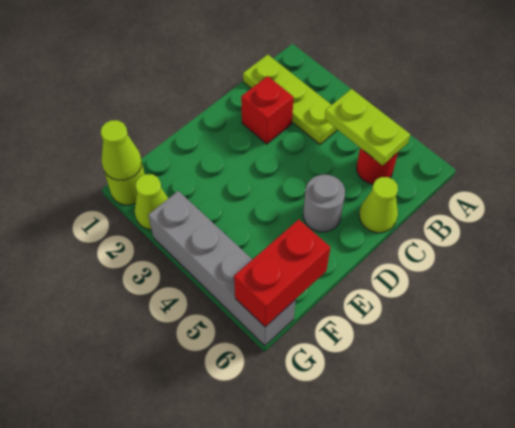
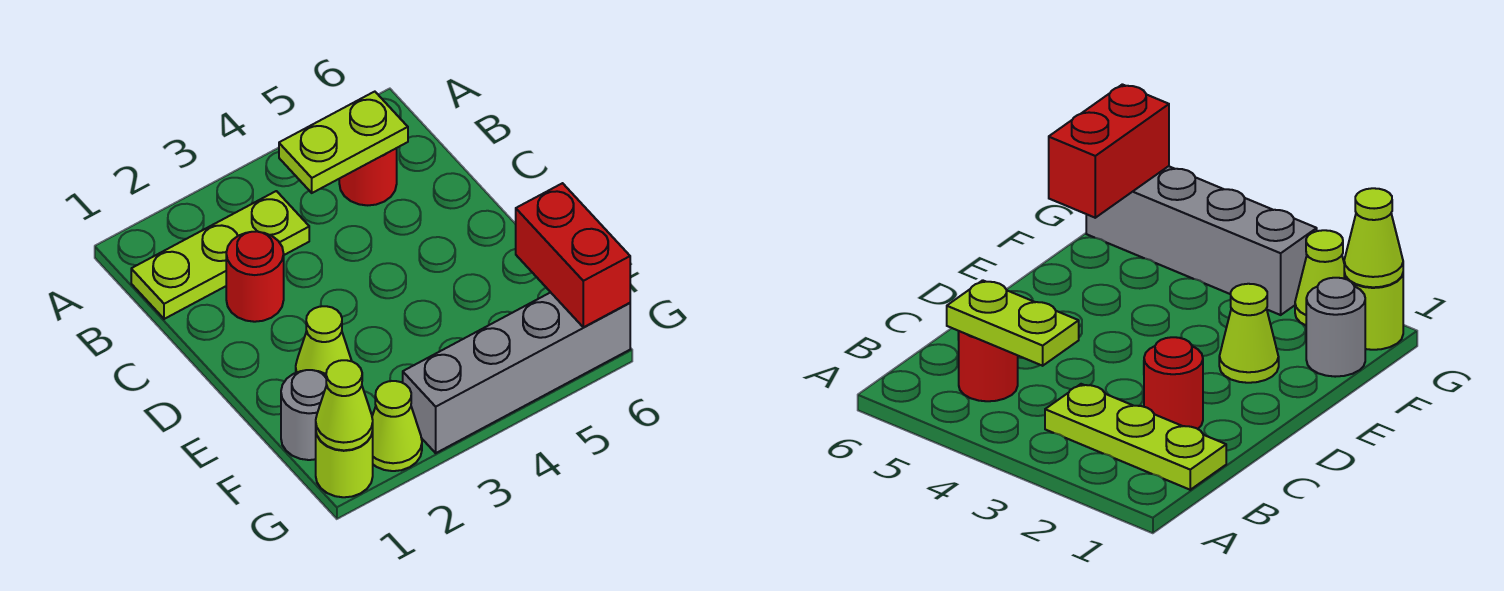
red brick C2 level 1 -> red round brick C2 level 1
lime cone C6 level 1 -> lime cone E2 level 1
grey round brick D5 level 1 -> grey round brick F1 level 1

